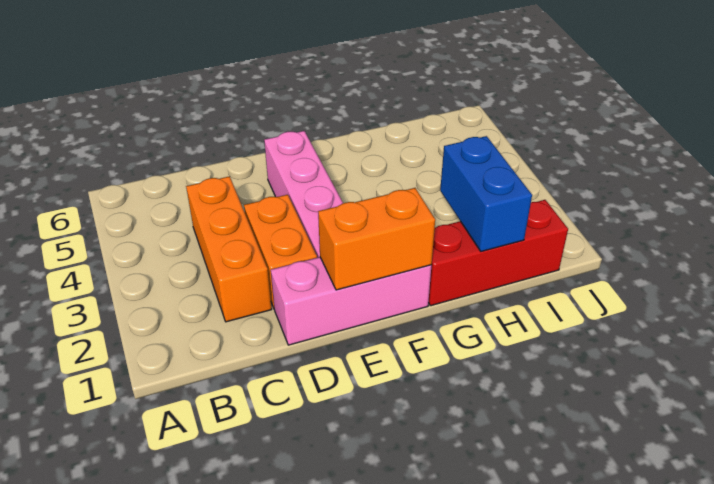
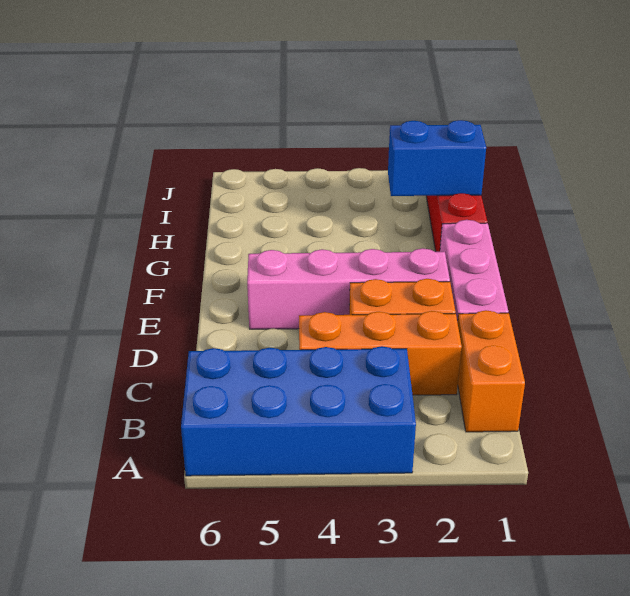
none -> blue brick A3:B6 level 1
orange brick E1:F1 level 2 -> orange brick B1:C1 level 1

